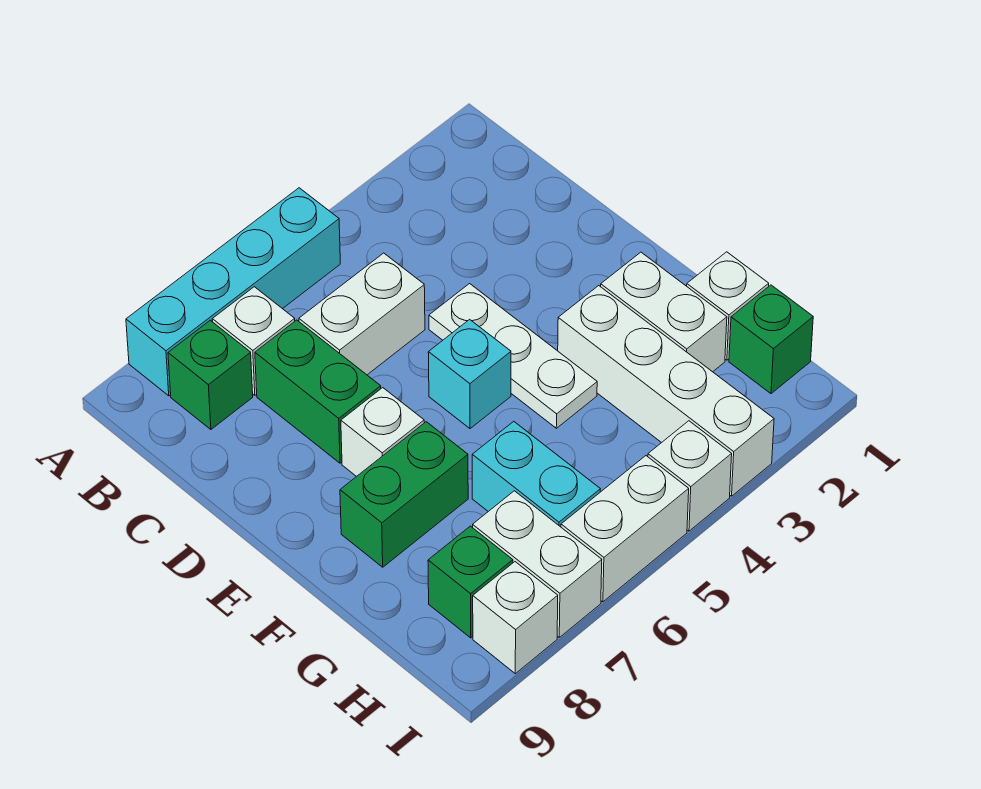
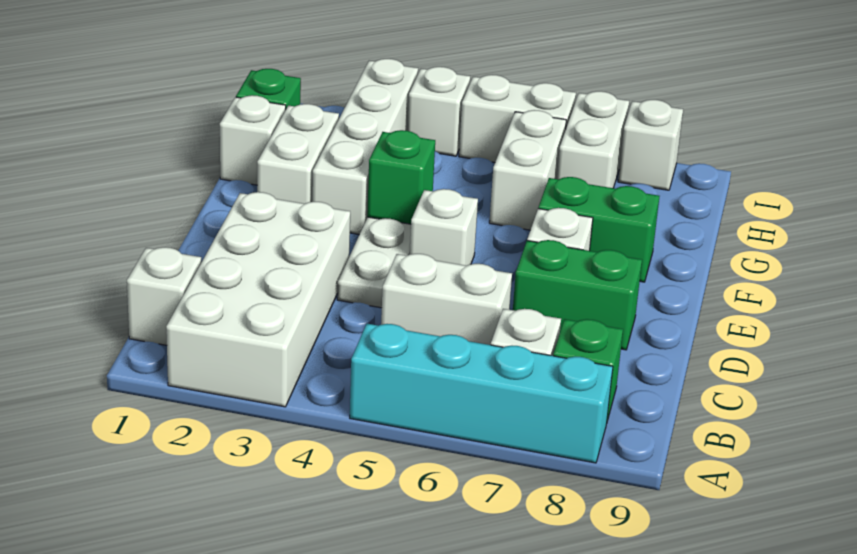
none -> white brick A2:D3 level 1
none -> white brick B1 level 1
green brick C7:D7 level 1 -> green brick D7:D8 level 1
cyan brick E5 level 1 -> white brick E5 level 1
cyan brick G6:H6 level 1 -> white brick G6:H6 level 1
green brick H8 level 1 -> green brick F4 level 2

